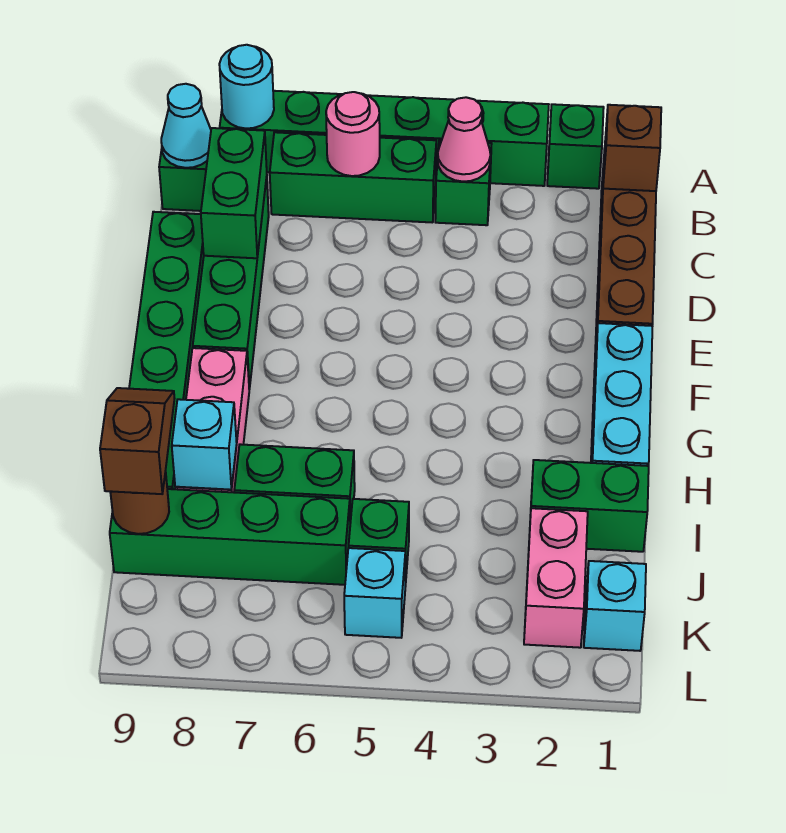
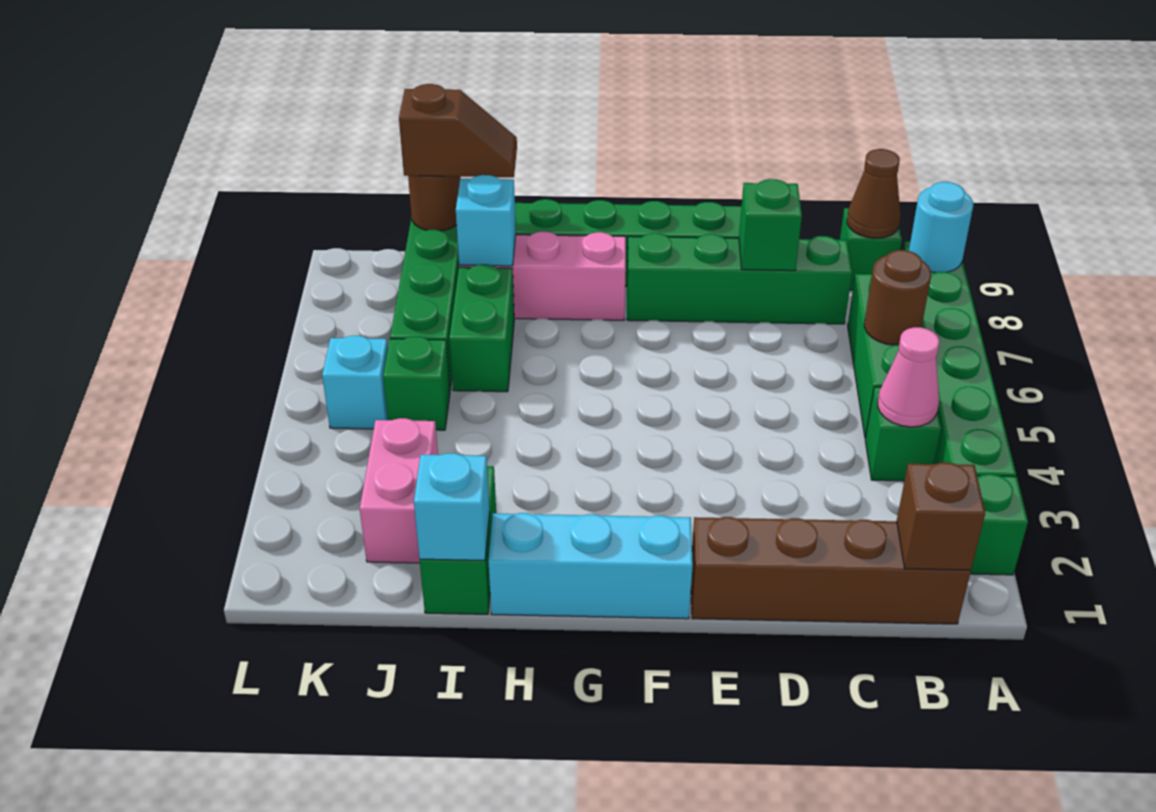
pink round brick B6 level 2 -> brown round brick B6 level 2
cyan cone B9 level 2 -> brown cone B9 level 2
green brick C8:D8 level 2 -> green brick D8 level 2
pink brick J2:K2 level 1 -> pink brick J2:J3 level 1
cyan brick K1 level 1 -> cyan brick I1 level 2

